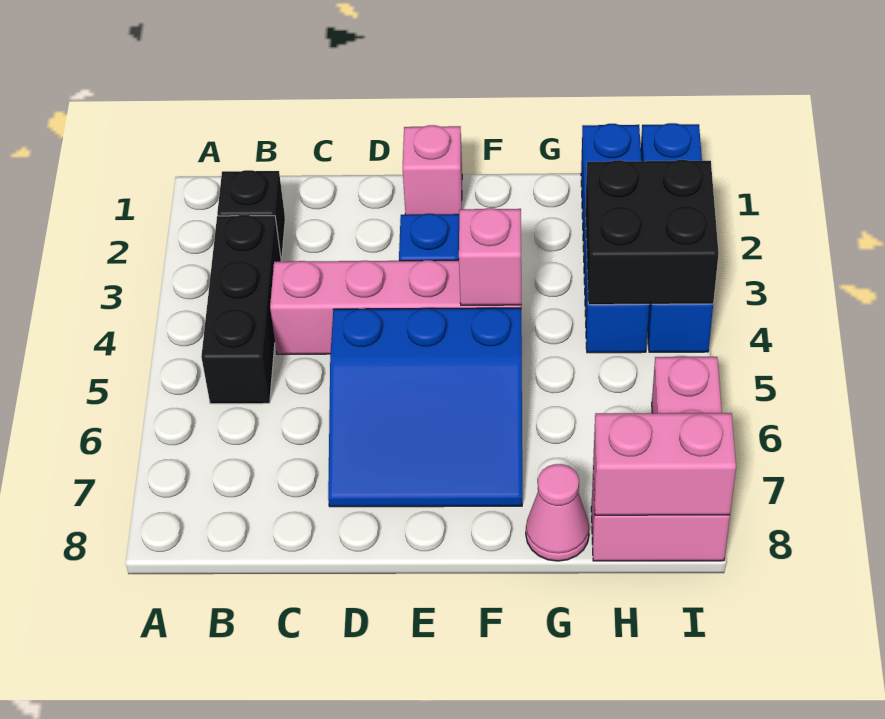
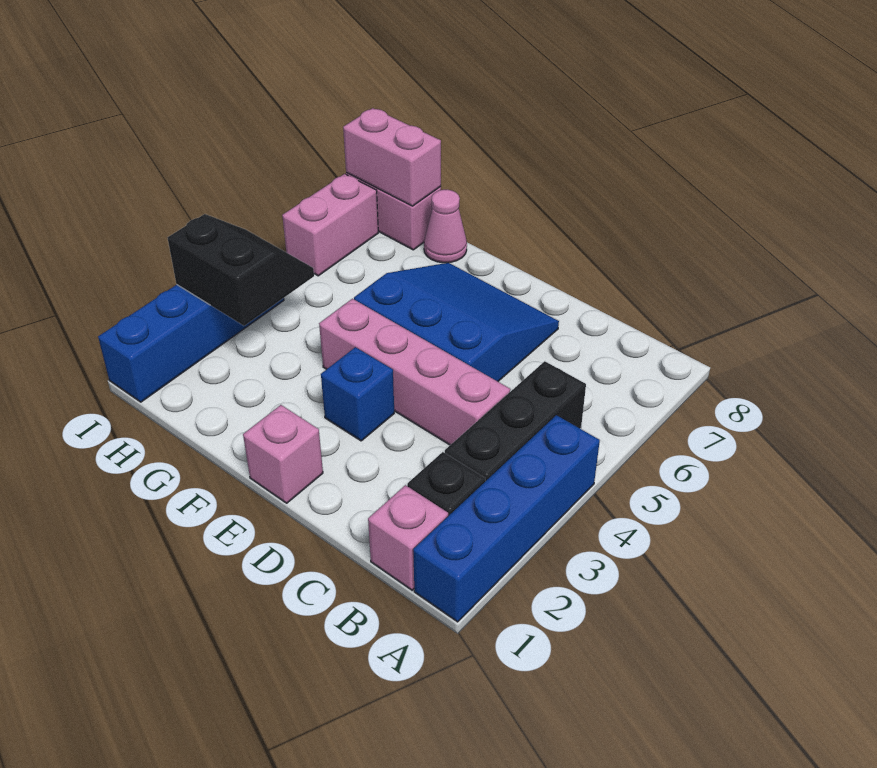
pink brick F4 level 2 -> pink brick B1 level 1
blue brick H1:H4 level 1 -> blue brick A1:A4 level 1
black brick H3:I4 level 2 -> black slope H3:I4 level 2 top 3

